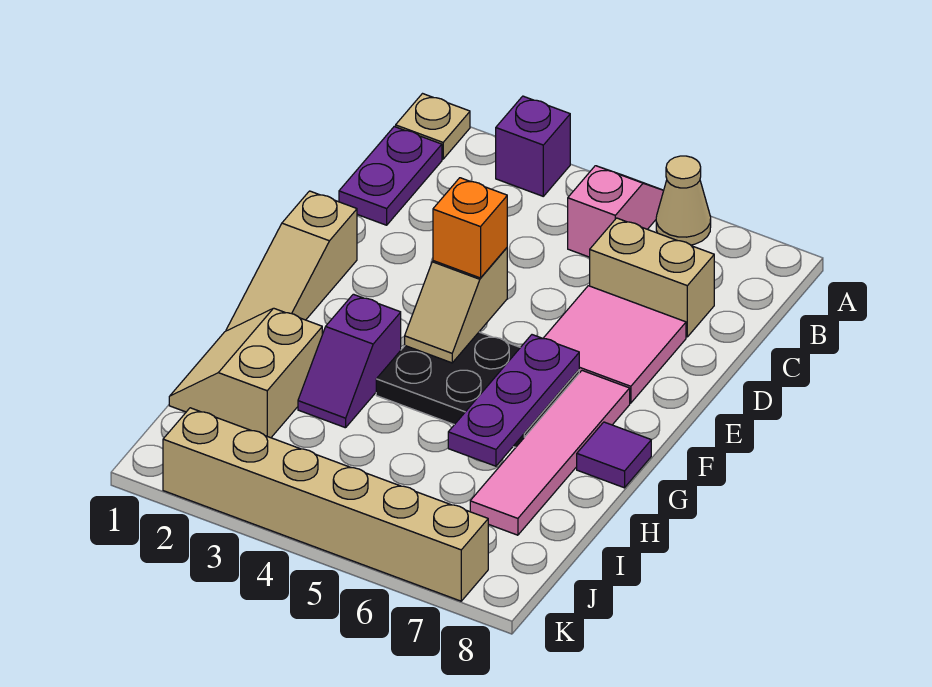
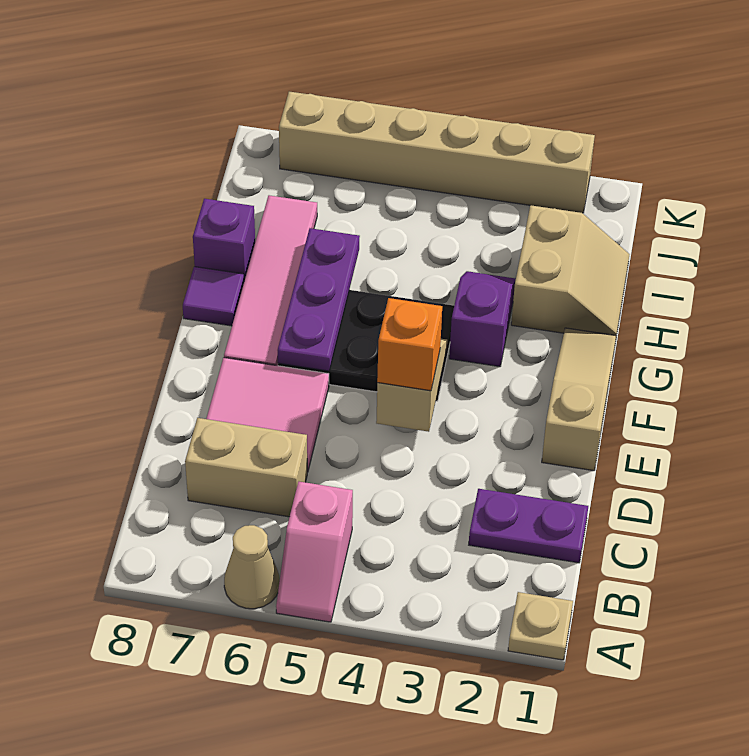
purple brick A3 level 1 -> purple brick H8 level 1
purple plate B1:C1 level 1 -> purple plate C1:C2 level 1

